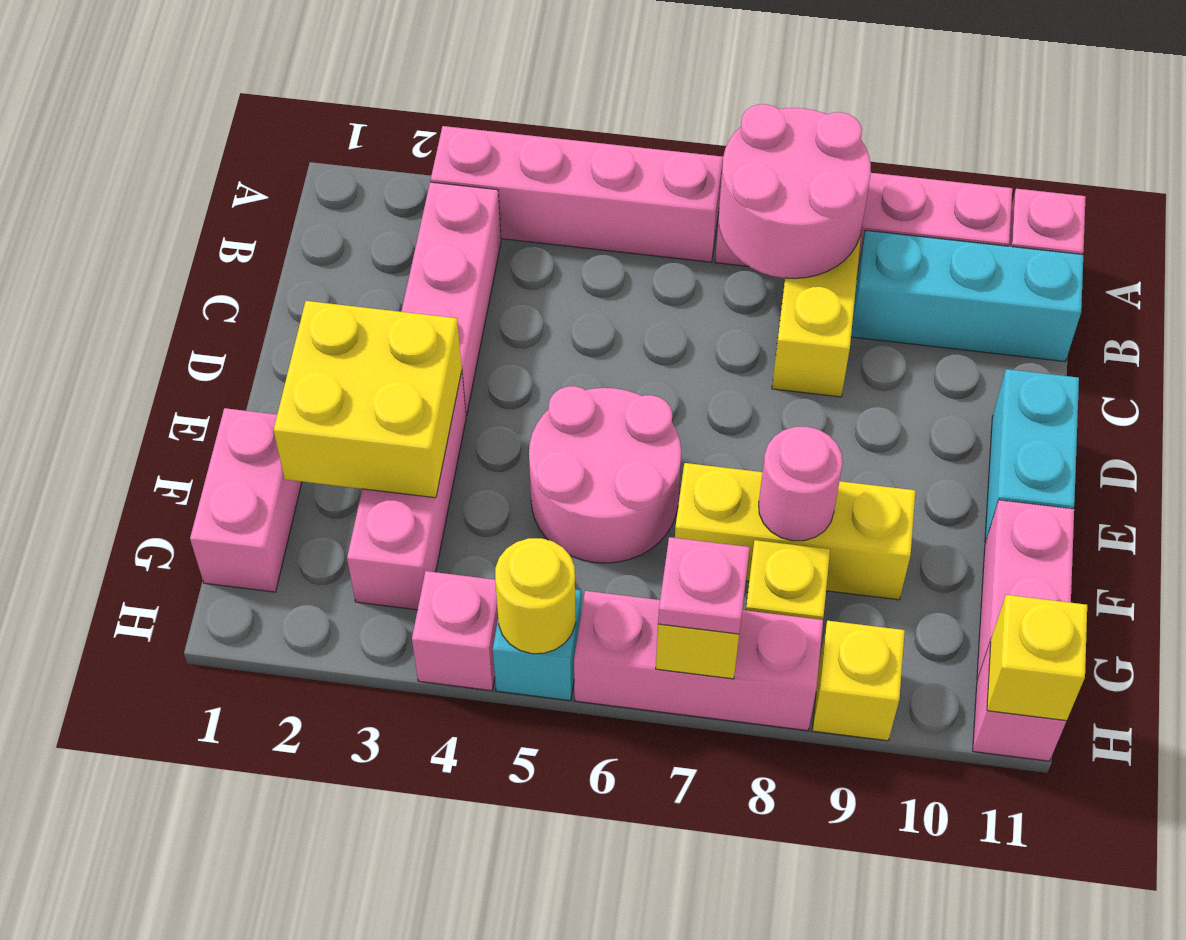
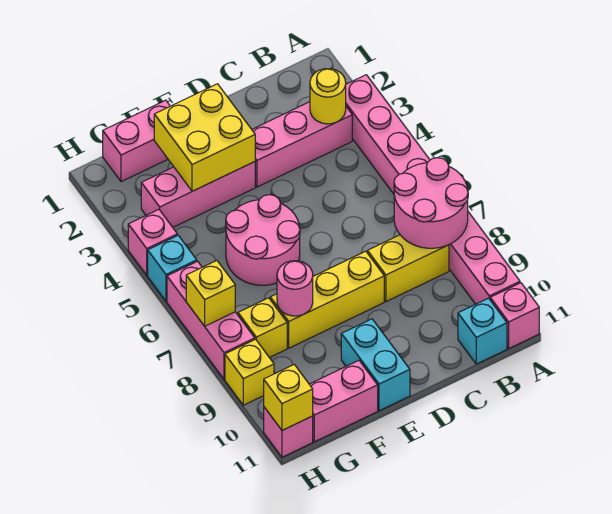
cyan brick B9:B11 level 1 -> cyan brick B11 level 1
cyan brick D11:E11 level 1 -> cyan brick E10:E11 level 1
yellow brick F7:F9 level 1 -> yellow brick D8:F8 level 1
yellow round brick H5 level 2 -> yellow round brick B3 level 2
pink plate H7 level 3 -> none

